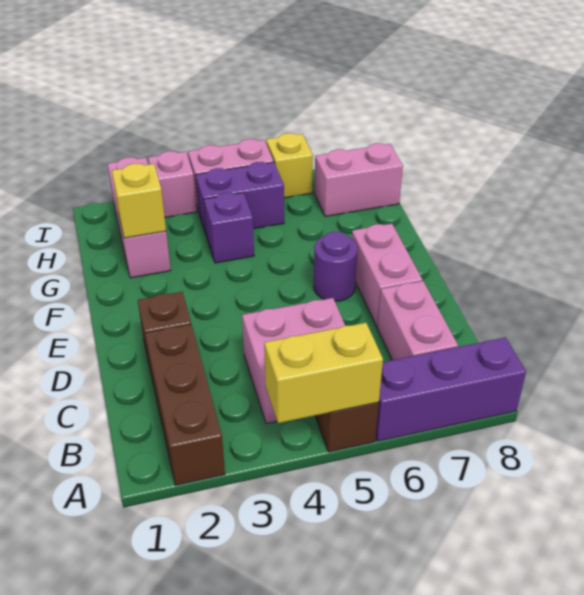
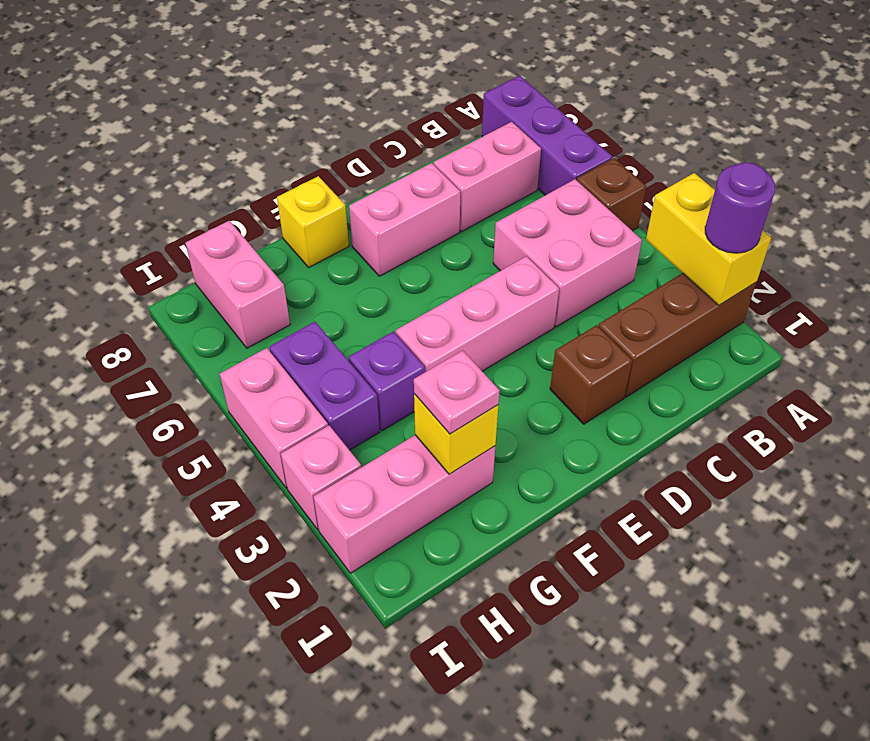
yellow brick A4:A5 level 2 -> yellow brick A2:A3 level 2
none -> pink brick D4:F4 level 1
purple round brick E6 level 1 -> purple round brick A2 level 3
none -> pink plate G2 level 3
yellow brick I6 level 1 -> yellow brick F8 level 1

